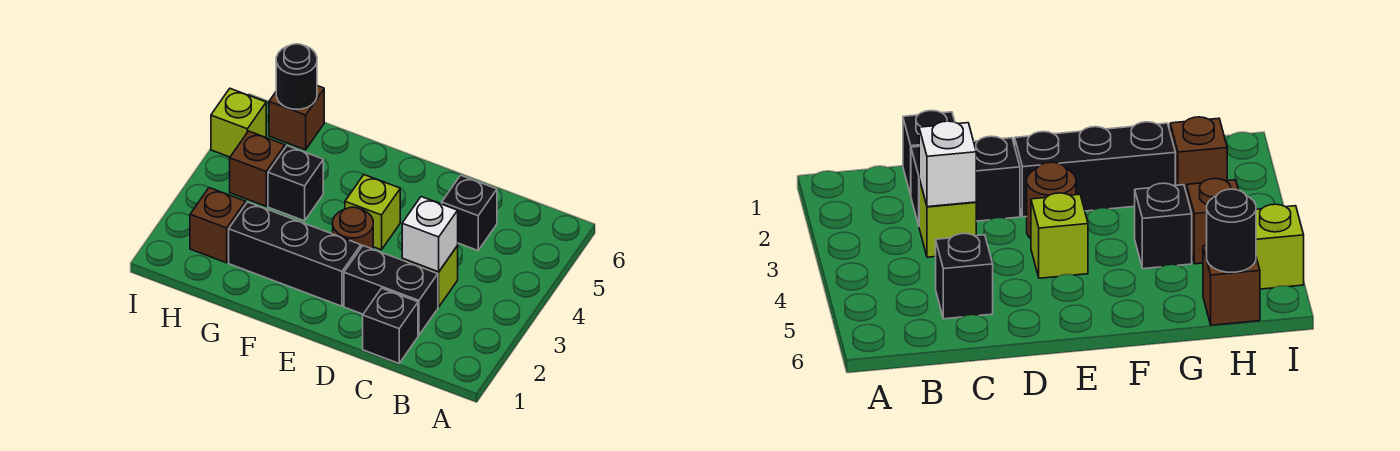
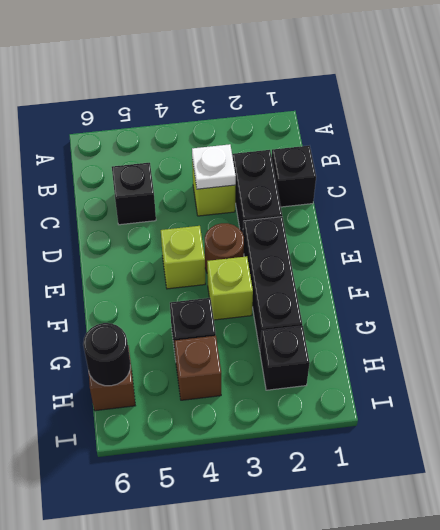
white brick C3 level 2 -> white plate C3 level 2
brown brick H2 level 1 -> black brick H2 level 1
lime brick I5 level 1 -> lime brick F3 level 1

